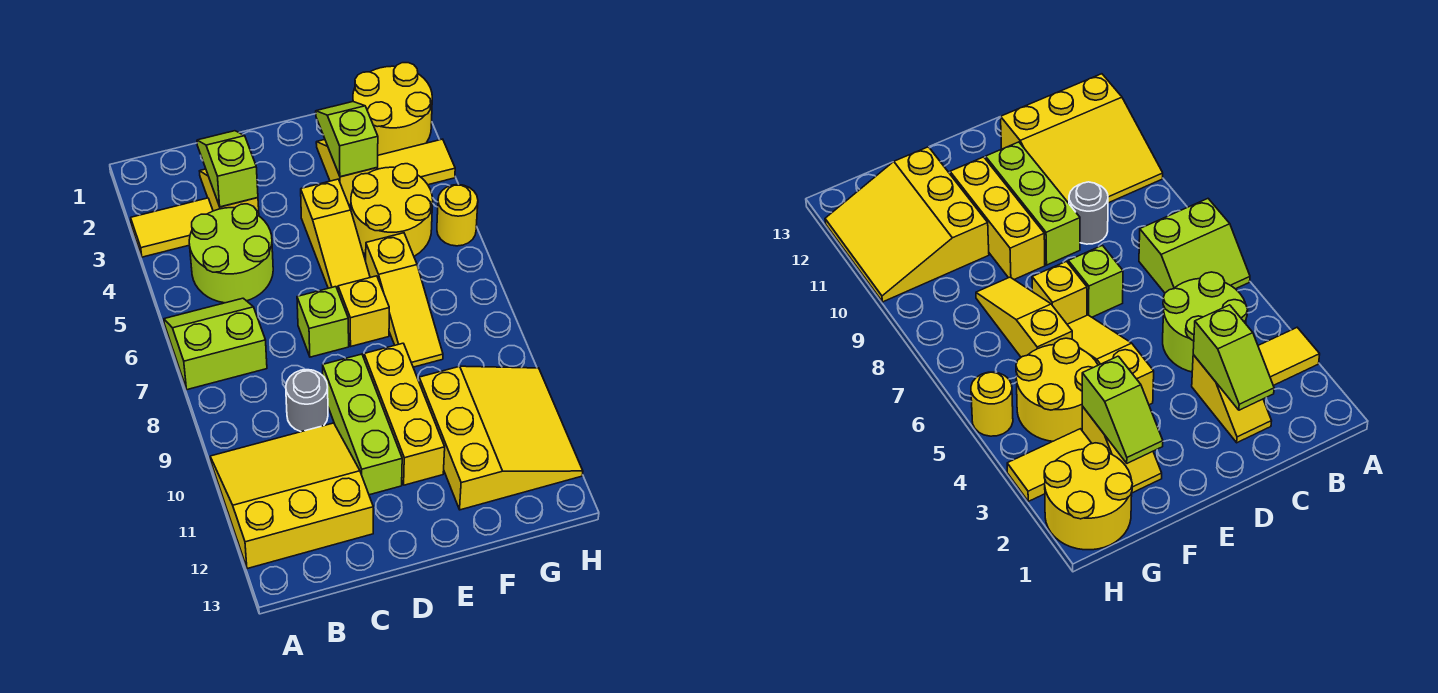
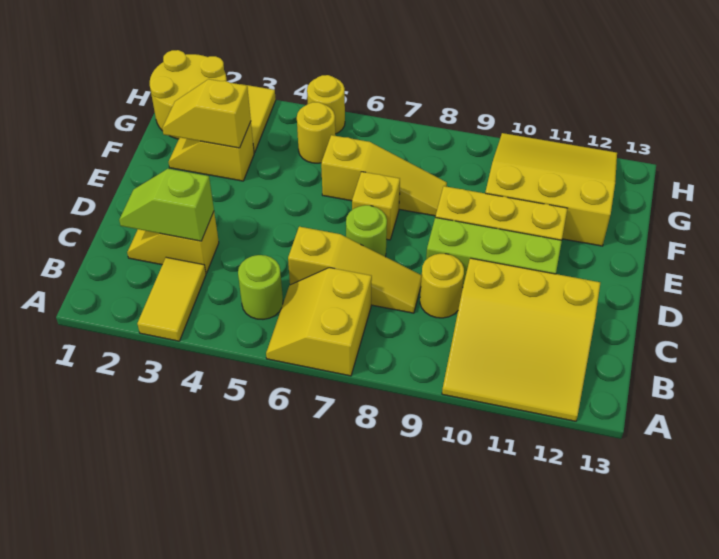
lime slope A6:B7 level 1 top 7 -> yellow slope A6:B7 level 1 top 7
yellow slope A10:C12 level 1 top 12 -> yellow slope A10:C12 level 1 top C
lime round brick B4:C5 level 1 -> lime round brick B5 level 1
grey round brick C9 level 1 -> yellow round brick C9 level 1
lime brick D7 level 1 -> lime round brick D7 level 1
yellow slope E4:E6 level 1 top 4 -> yellow slope C6:C8 level 1 top 6
lime slope F2:F3 level 2 top 3 -> yellow slope F2:F3 level 2 top 3
yellow round brick F4:G5 level 1 -> yellow round brick G5 level 1

